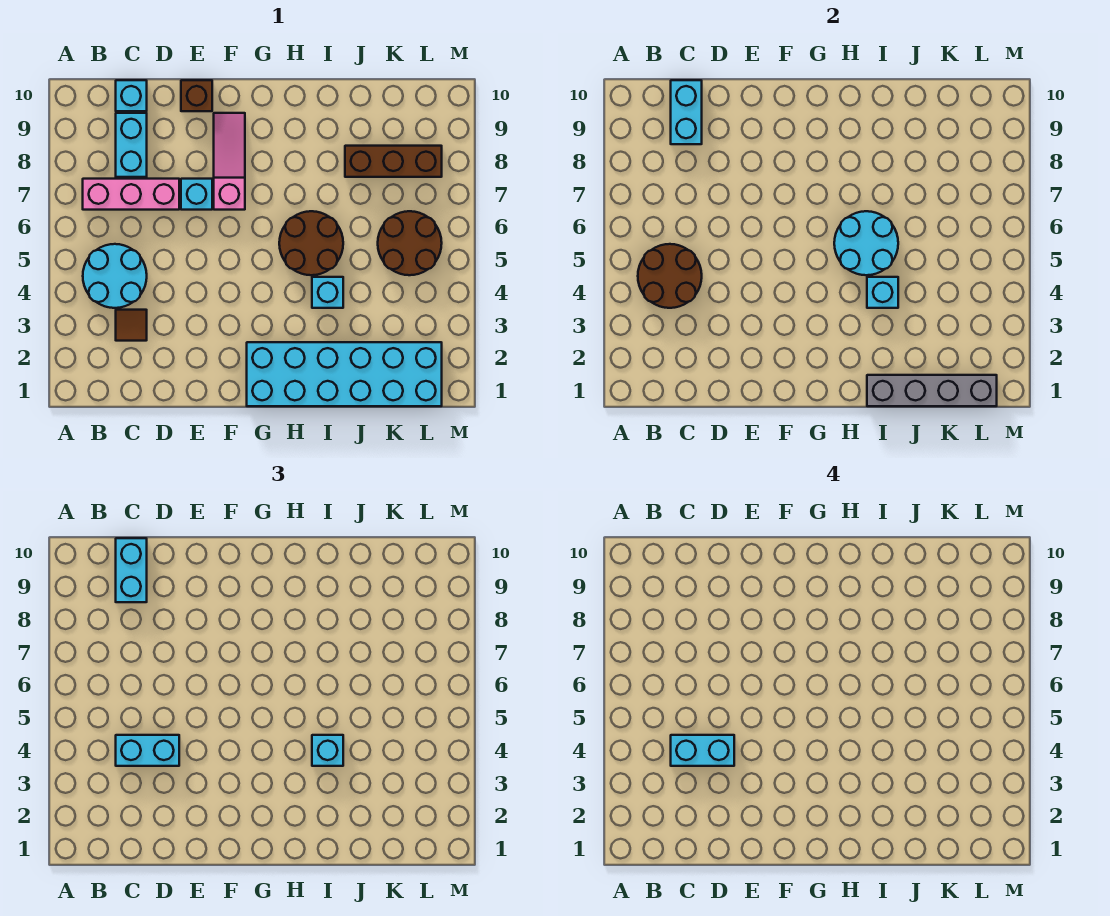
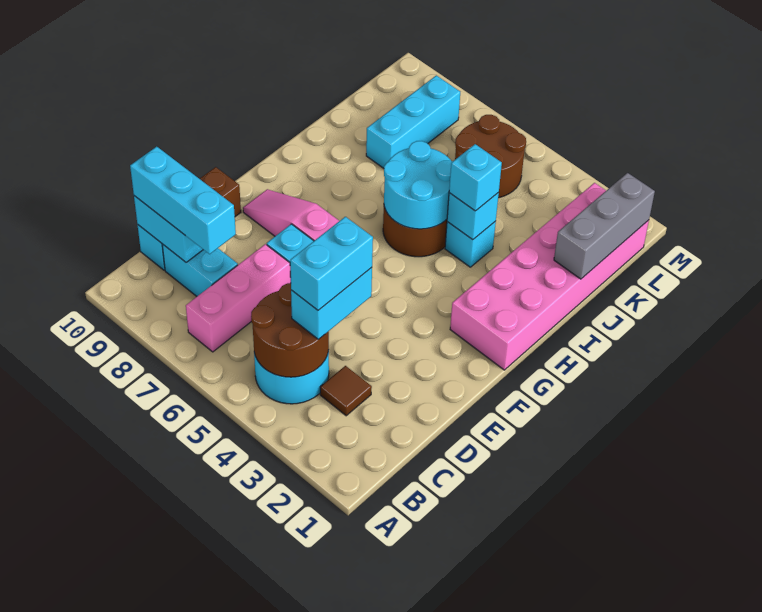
cyan brick C9:C10 level 3 -> cyan brick C8:C10 level 3
cyan brick G1:L2 level 1 -> pink brick G1:L2 level 1
grey brick I1:L1 level 2 -> grey brick J1:L1 level 2
brown brick J8:L8 level 1 -> cyan brick J8:L8 level 1

